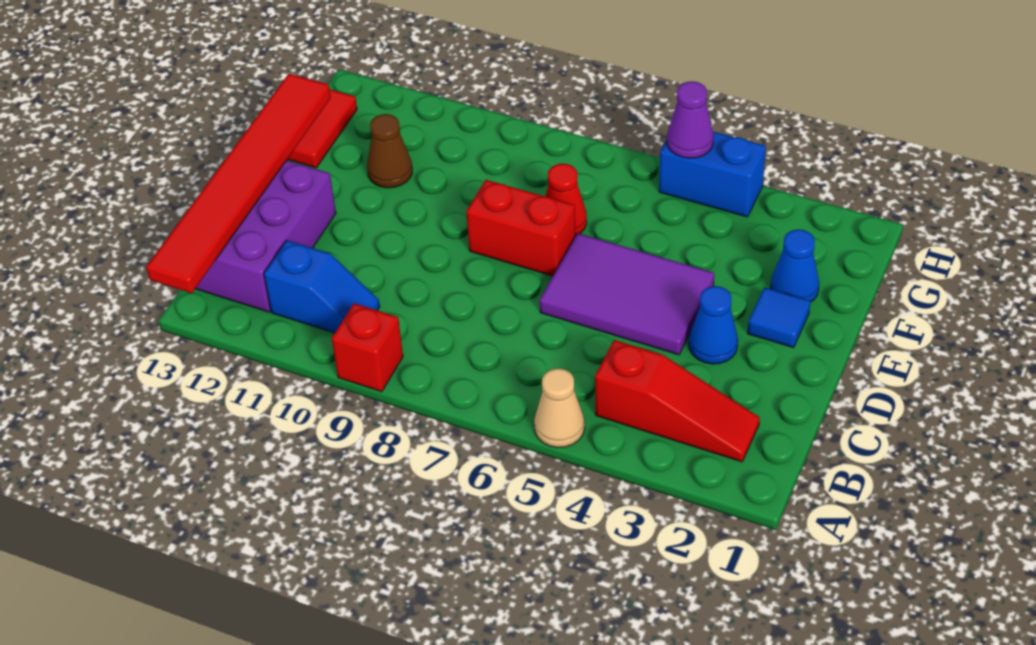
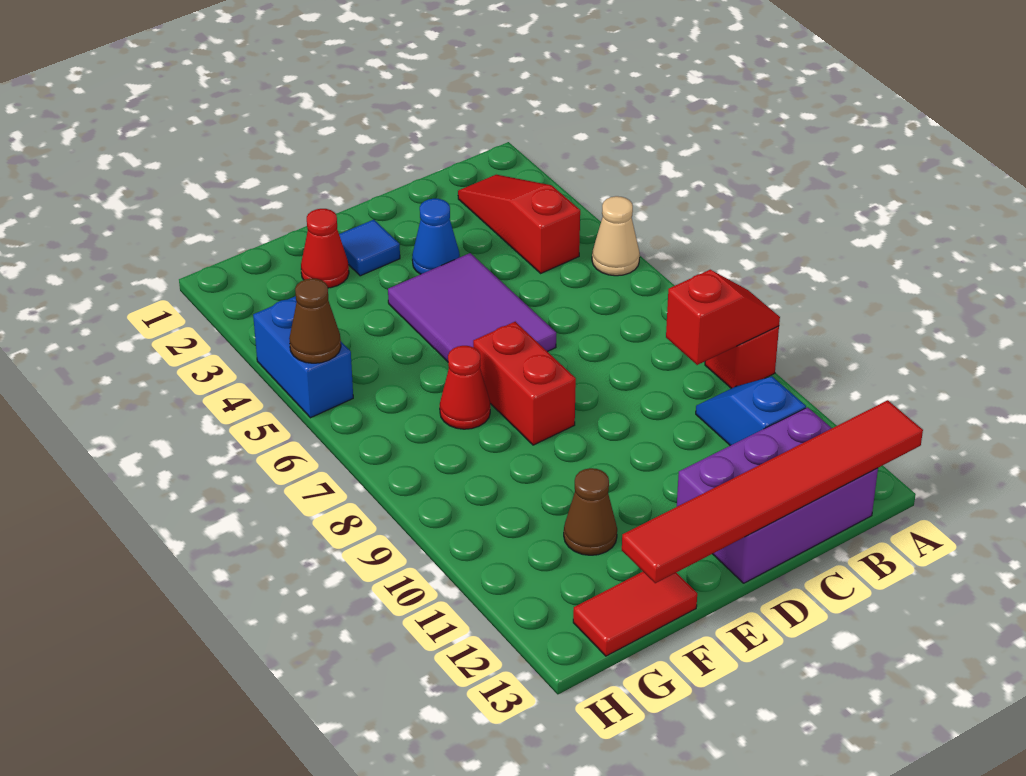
none -> red slope A9:B9 level 2 top B
blue cone F2 level 1 -> red cone F2 level 1
purple cone H5 level 2 -> brown cone H5 level 2

